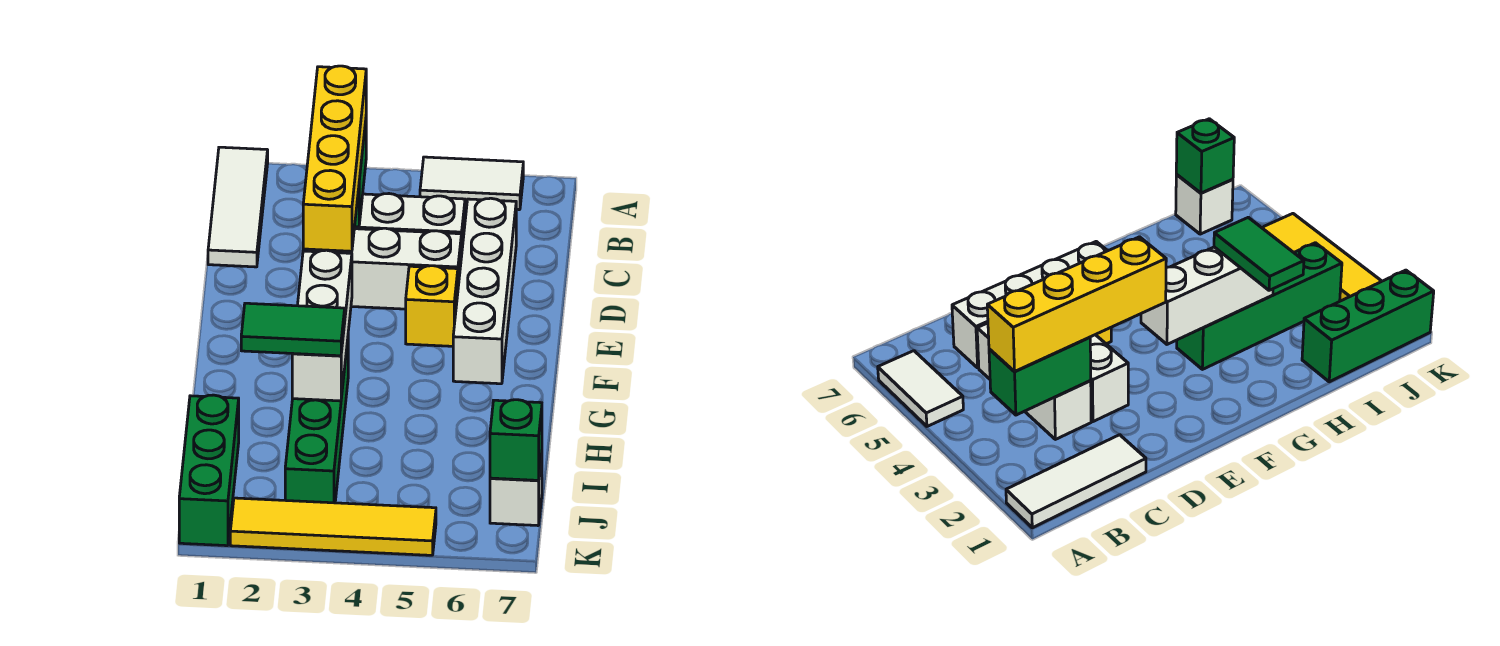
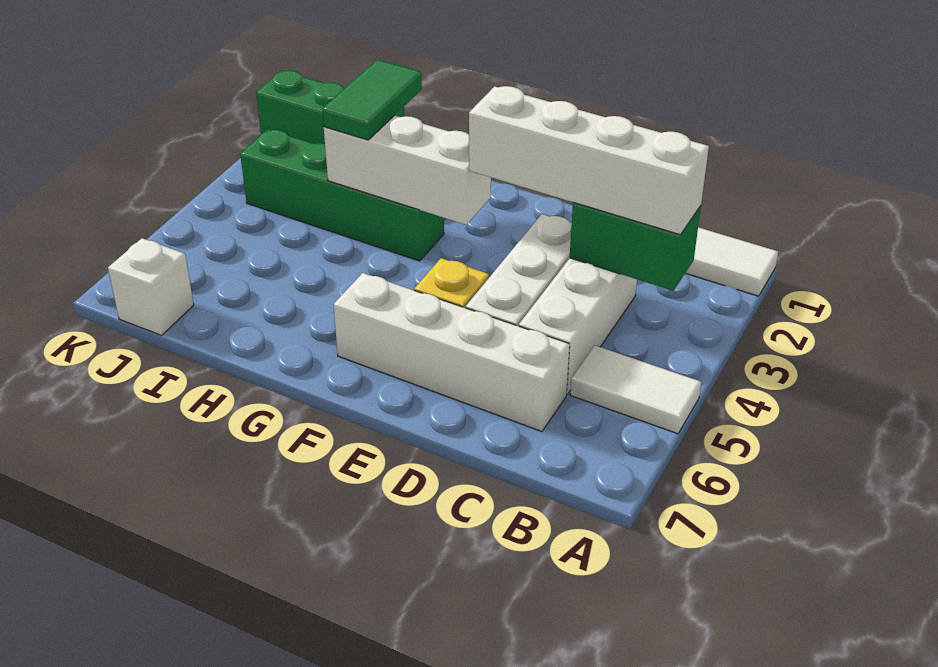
white tile A5:A6 level 1 -> white tile A5:B5 level 1
yellow brick B3:E3 level 3 -> white brick B3:E3 level 3
green brick J7 level 2 -> none
yellow tile K2:K5 level 1 -> none

